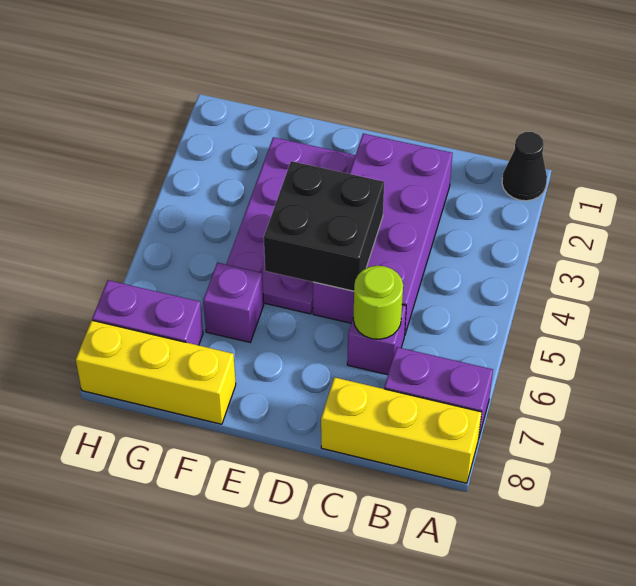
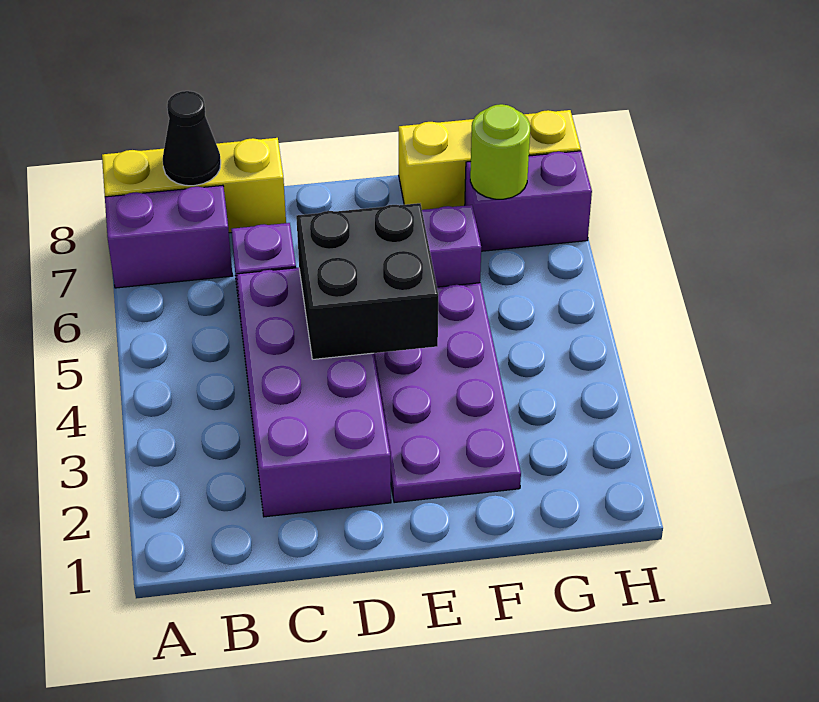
black cone A1 level 1 -> black cone B8 level 2
lime round brick C6 level 2 -> lime round brick G7 level 2

